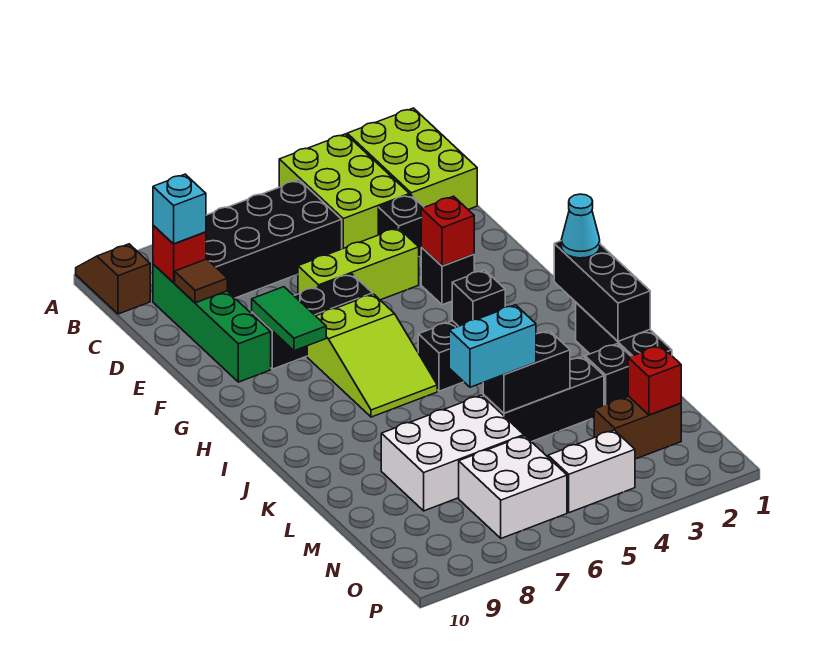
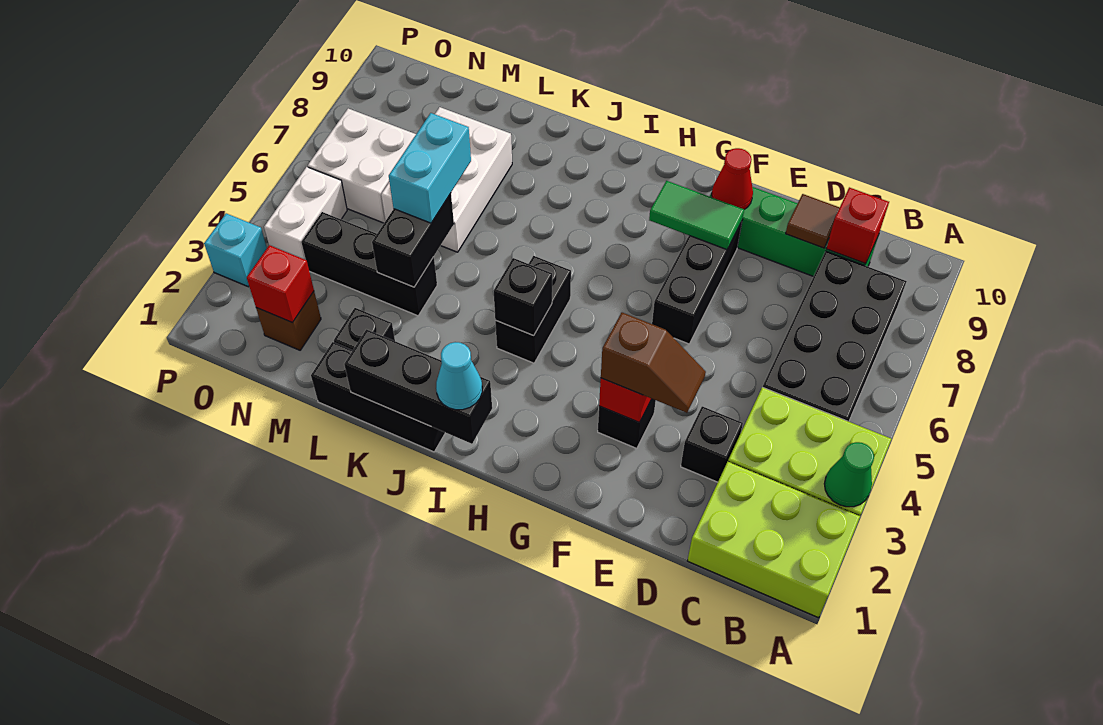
none -> green cone A3 level 2
brown slope A10:B10 level 1 top B -> brown slope E3:F3 level 3 top F
cyan brick C9 level 3 -> cyan brick P3 level 1
lime brick E4:E6 level 1 -> none
none -> red cone F9 level 2
lime slope G6:I7 level 1 top G -> none
black brick L3:L5 level 1 -> black brick L4:N4 level 1
brown brick N2:N3 level 1 -> brown brick N2 level 1

